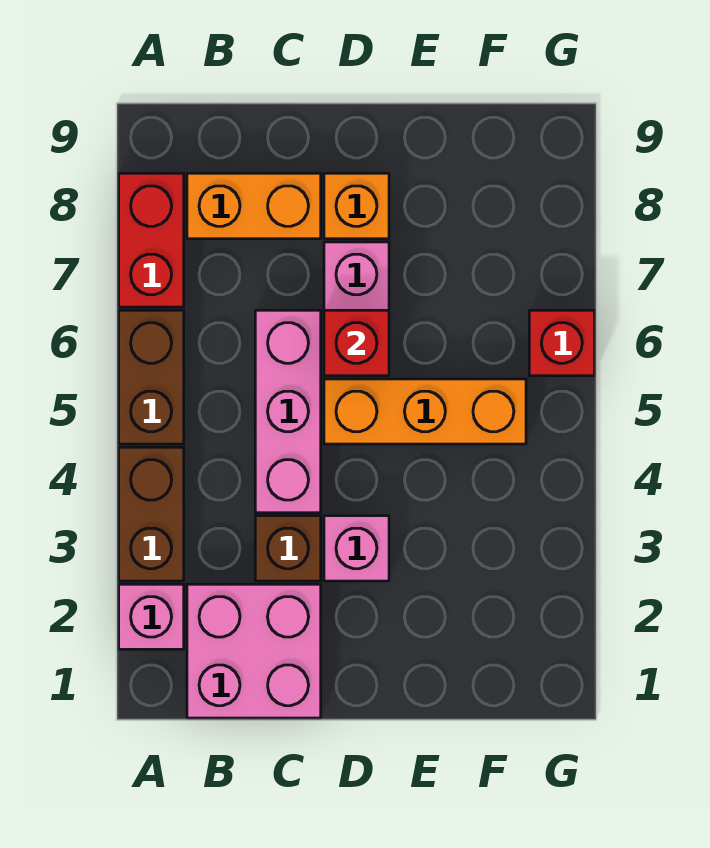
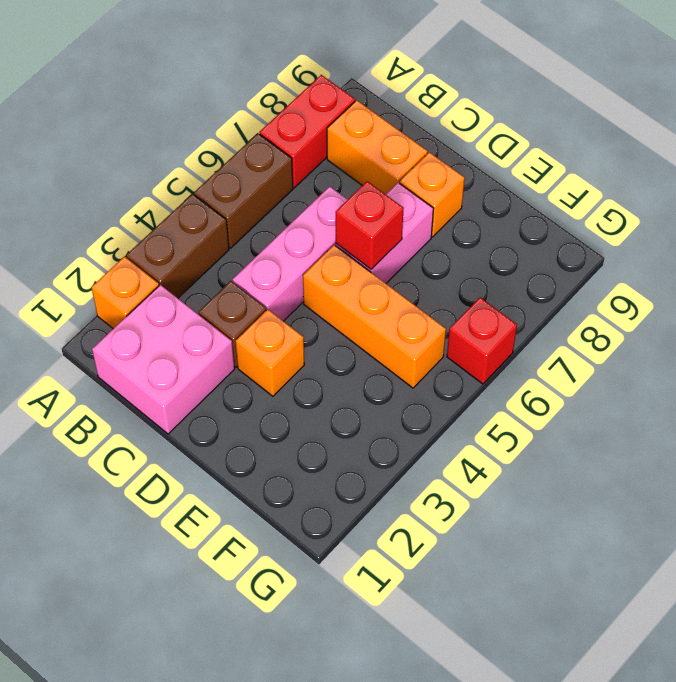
pink brick A2 level 1 -> orange brick A2 level 1
pink brick D3 level 1 -> orange brick D3 level 1

